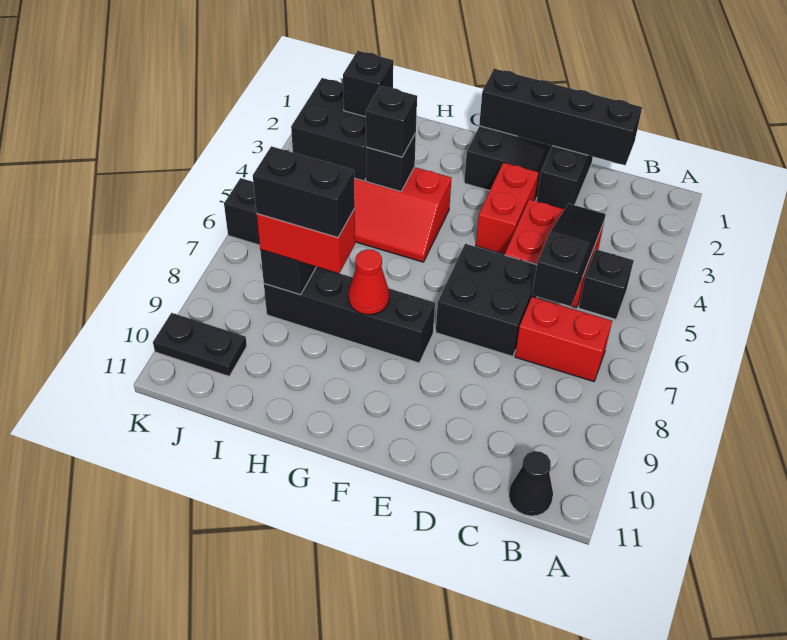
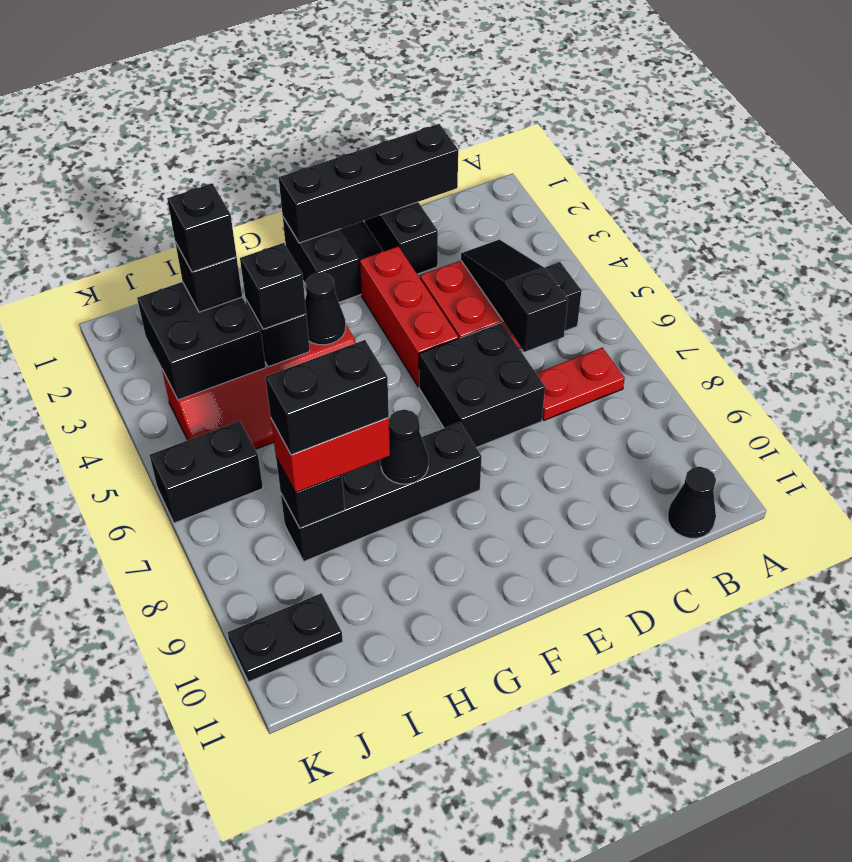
red brick B7:C7 level 1 -> red plate B7:C7 level 1
red brick E3:E4 level 1 -> red brick E3:E5 level 1
none -> black cone G4 level 2
red cone G8 level 2 -> black cone G8 level 2
none -> black brick I3 level 4

